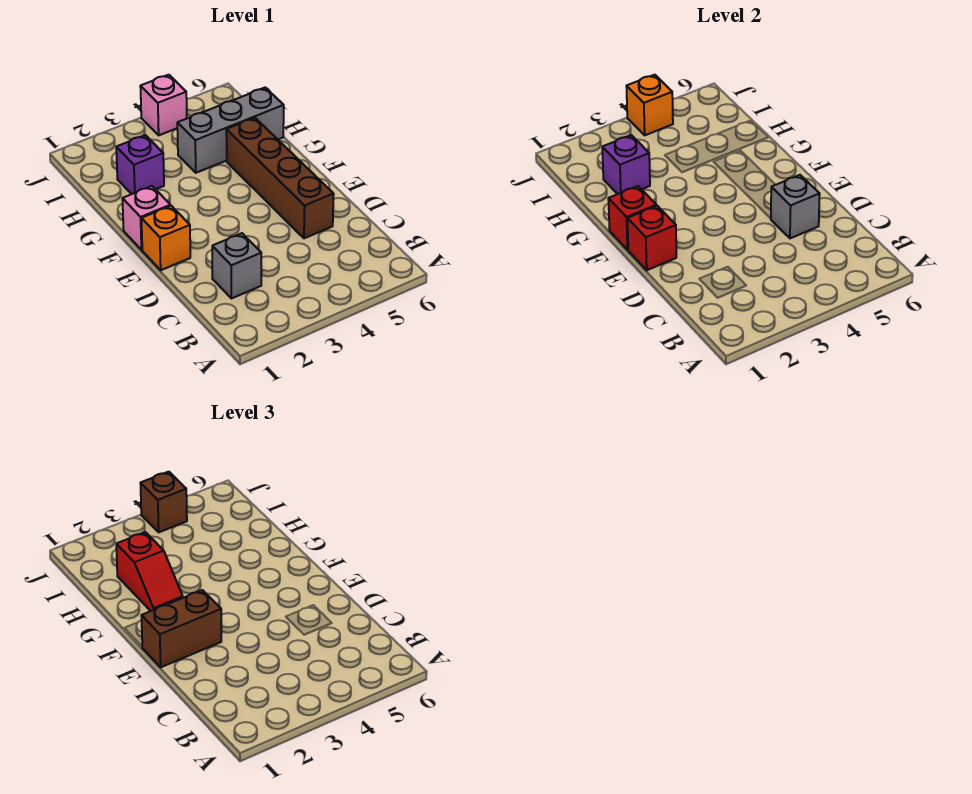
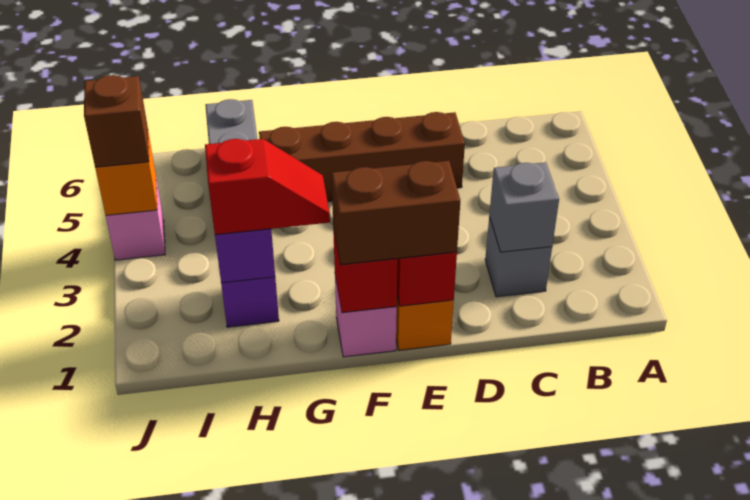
grey brick D5 level 2 -> grey brick C2 level 2
brown brick E1:E2 level 3 -> brown brick E1:F1 level 3

